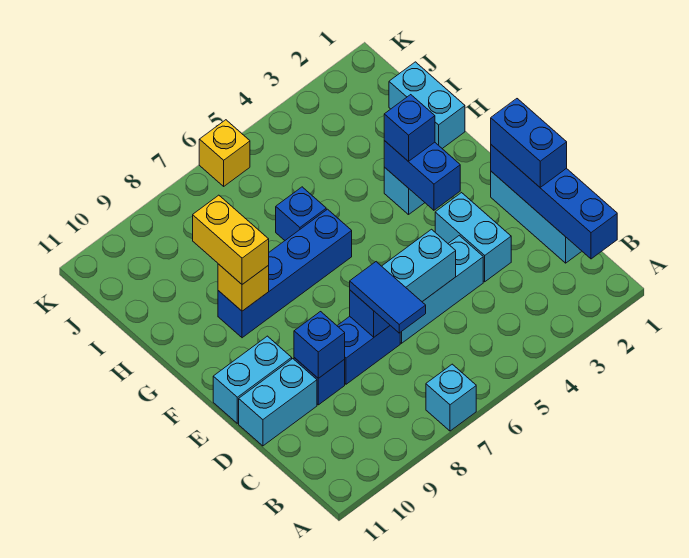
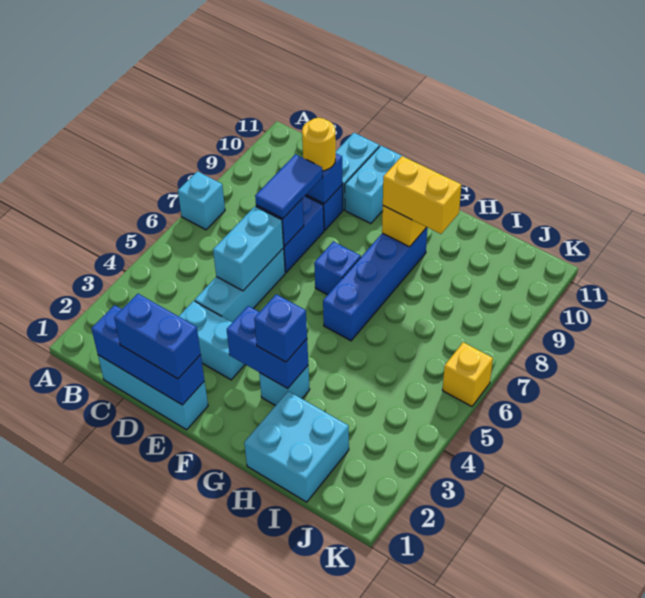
blue brick B1:E1 level 2 -> blue brick C1:E1 level 2
blue tile C7:D7 level 3 -> blue tile D7:D8 level 3
none -> yellow round brick D9 level 3
cyan brick H1:I1 level 1 -> cyan brick H1:I2 level 1
blue brick H6 level 1 -> blue brick F7 level 1

